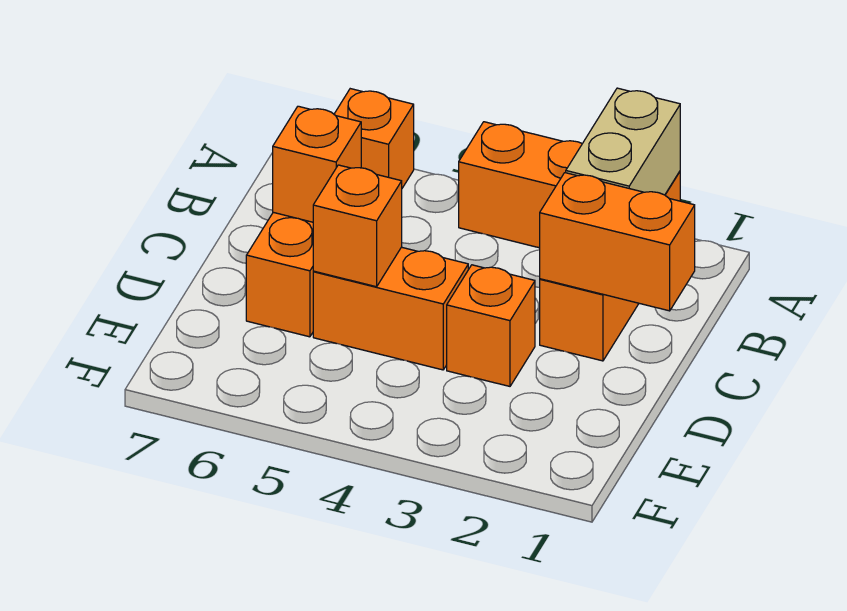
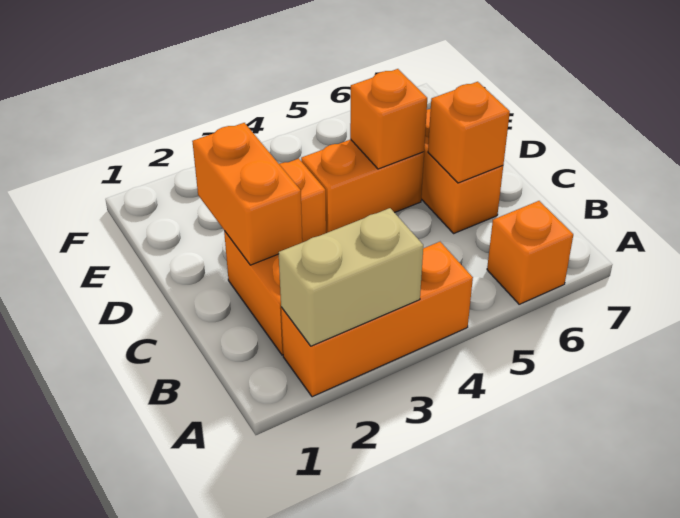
tan brick A2:B2 level 2 -> tan brick A2:A3 level 2
orange brick C1:C2 level 2 -> orange brick C2:D2 level 2

